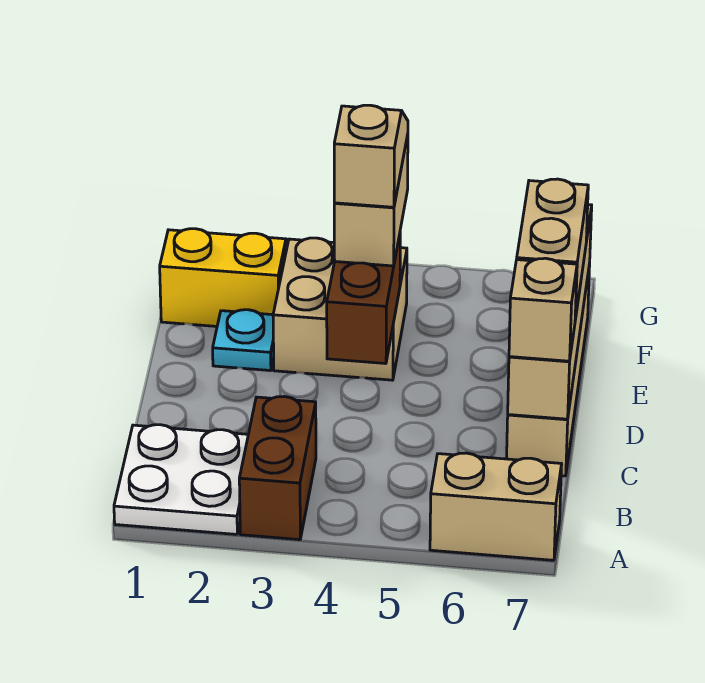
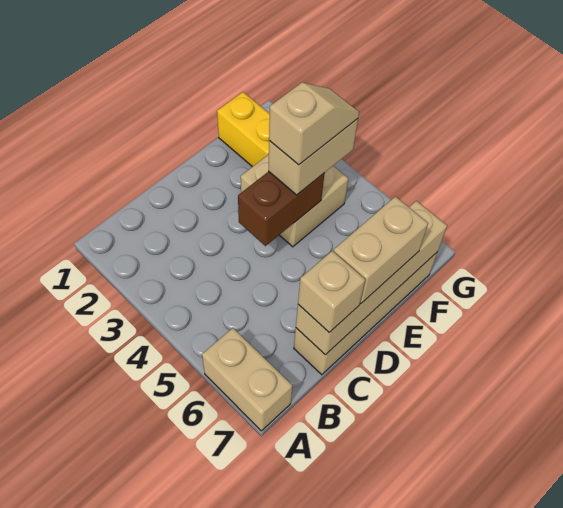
white plate A1:B2 level 1 -> none
brown brick A3:B3 level 1 -> none
cyan plate E2 level 1 -> none

